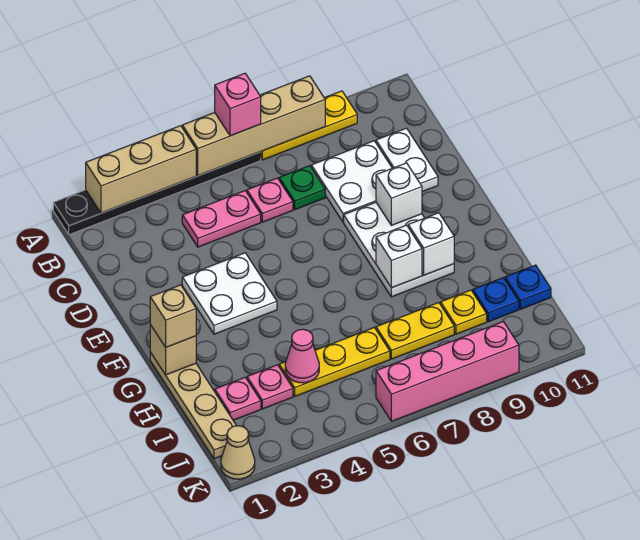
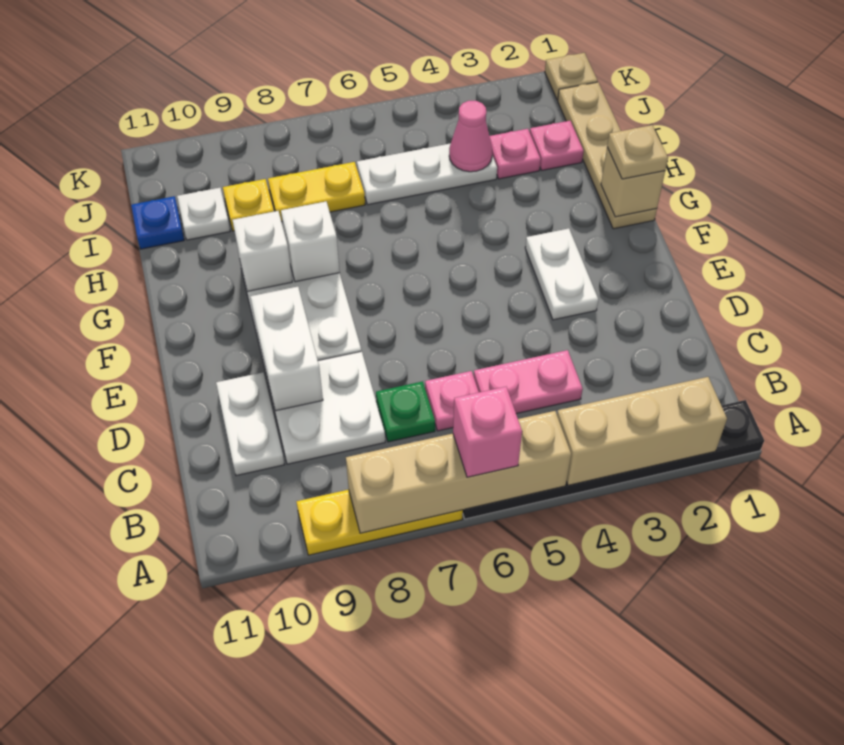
white plate E3:F4 level 1 -> white plate E3:F3 level 1
white brick E9 level 2 -> white brick D9:E9 level 2
tan brick G1 level 3 -> tan plate G1 level 3
yellow plate I4:I6 level 1 -> white plate I4:I6 level 1
blue plate I10 level 1 -> white plate I10 level 1
tan cone K1 level 1 -> tan plate K1 level 1
pink brick K6:K9 level 1 -> none

